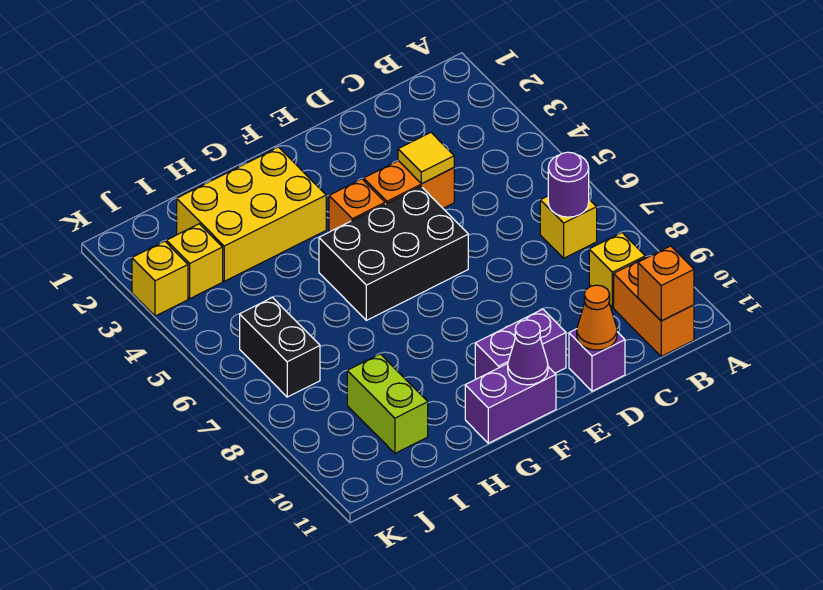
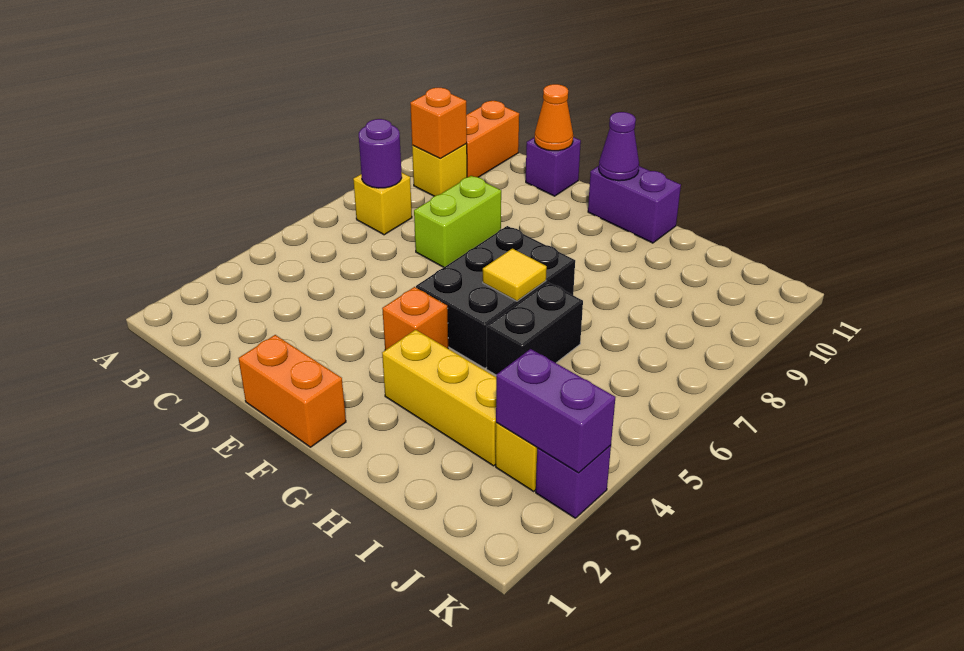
orange brick B11 level 2 -> orange brick B9 level 2
orange brick D4:E4 level 1 -> orange brick E1:F1 level 1
yellow tile D4 level 2 -> yellow tile G6 level 2
black brick E5:G6 level 1 -> black brick F5:G7 level 1
purple brick E10:F10 level 1 -> purple brick J3:K3 level 2
yellow brick G2:I3 level 1 -> yellow brick G3:I3 level 1
lime brick I9:I10 level 1 -> lime brick D7:D8 level 1
black brick J6:J7 level 1 -> black brick H5:H6 level 1
yellow brick K3 level 1 -> purple brick K3 level 1

